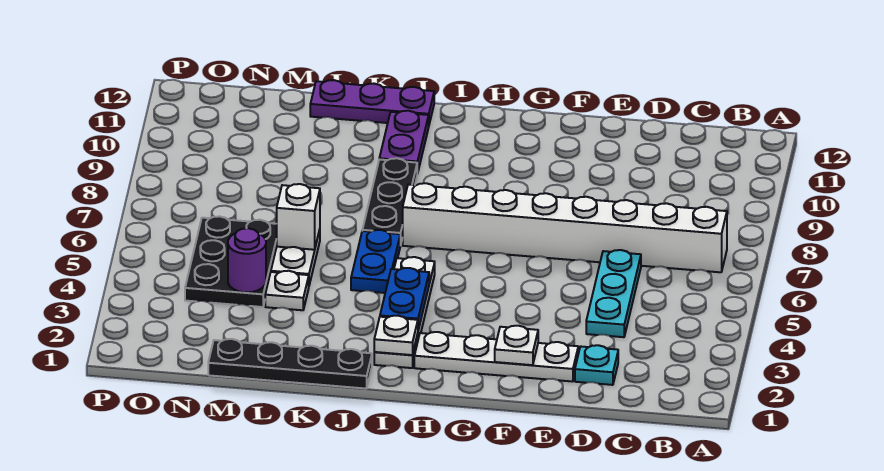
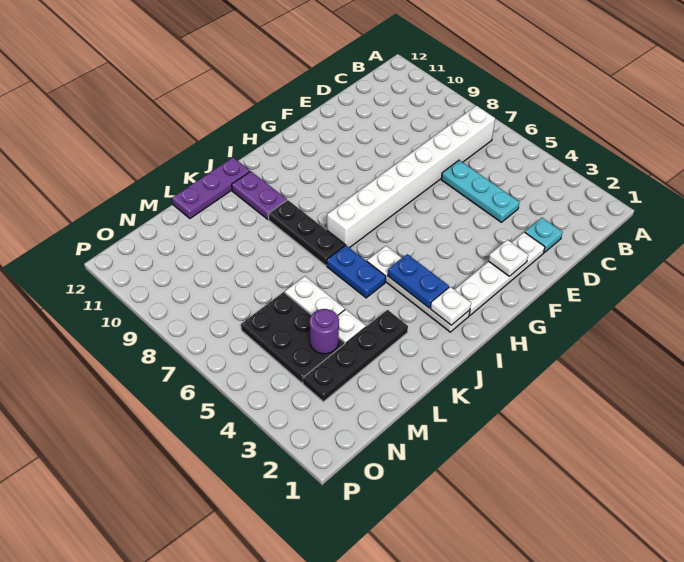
black plate J1:M1 level 1 -> black plate K3:N3 level 1
white brick L6 level 2 -> none

